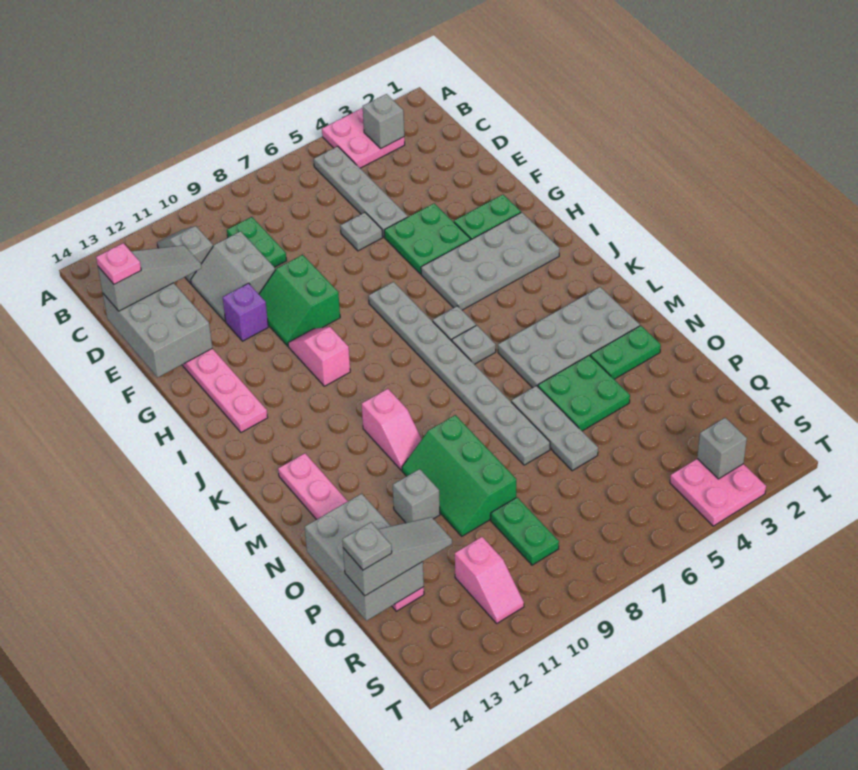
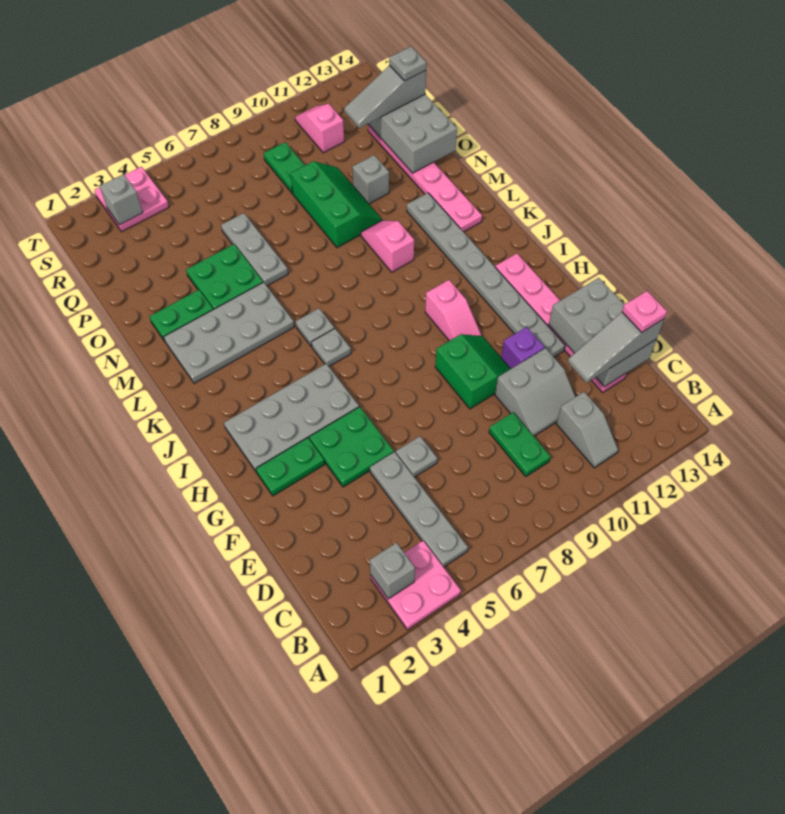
grey slope D10:E11 level 1 top 10 -> grey slope D10:E11 level 1 top E
grey plate H7:O7 level 1 -> grey plate F12:M12 level 1

